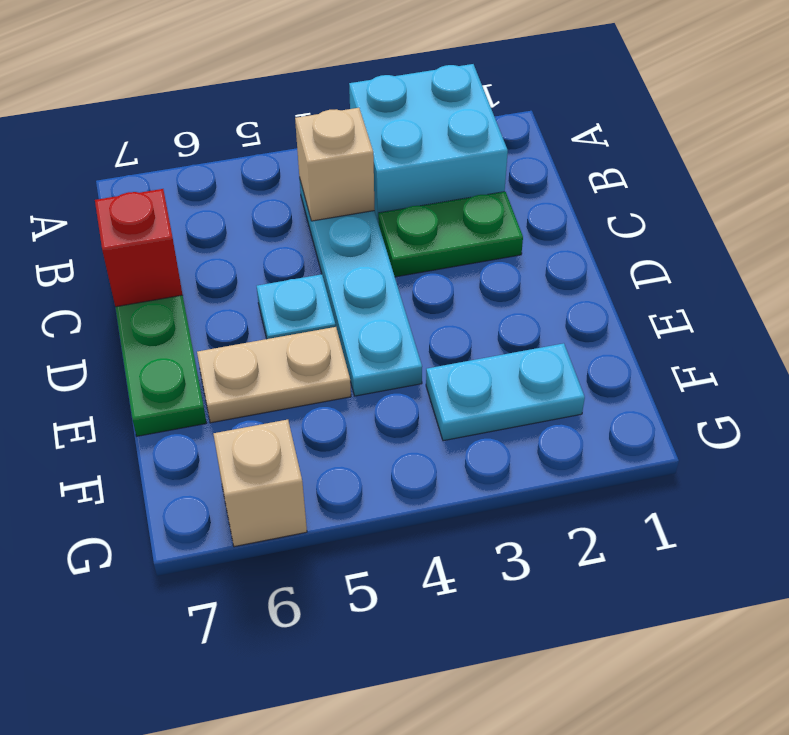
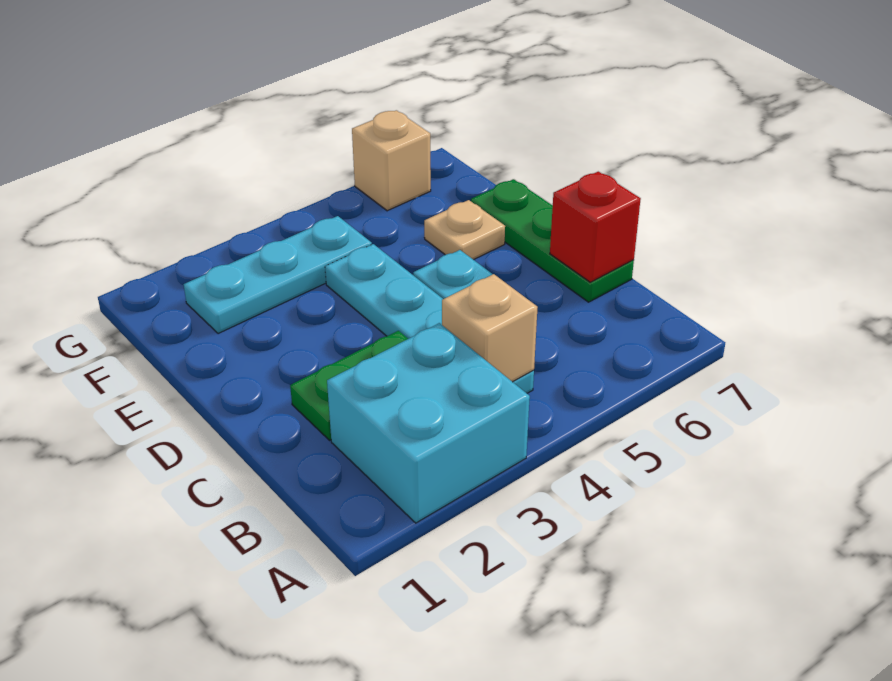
tan plate E5:E6 level 1 -> tan plate E6 level 1
cyan plate F2:F3 level 1 -> cyan plate F2:F4 level 1

